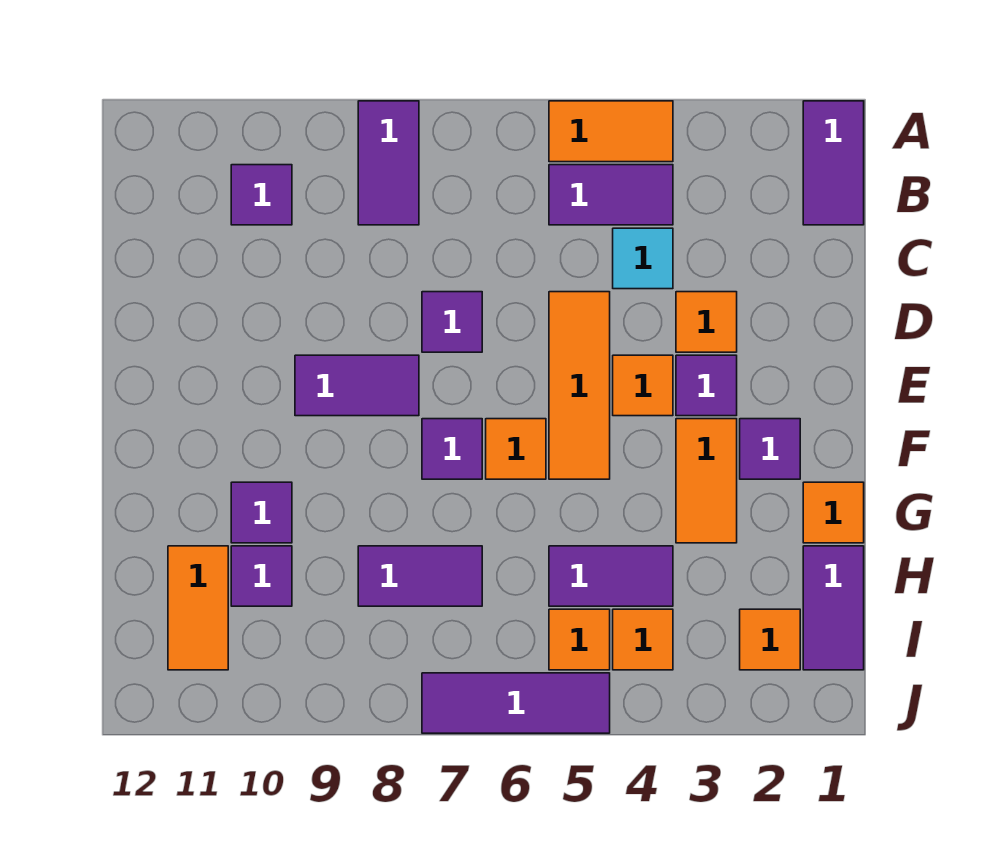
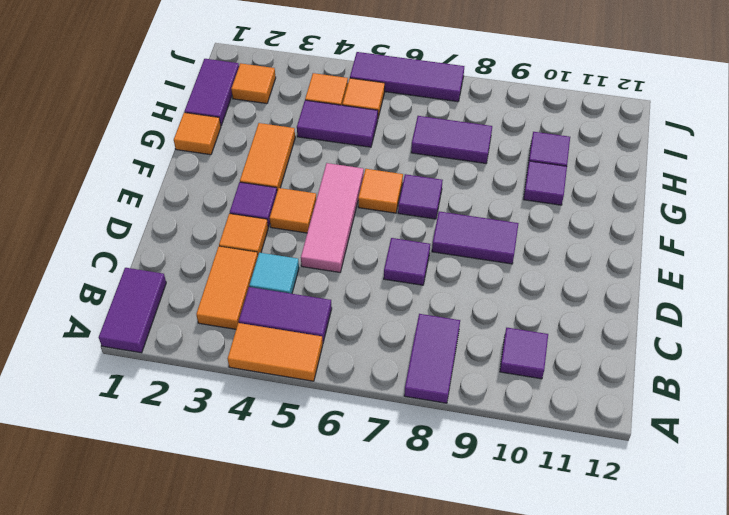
orange tile D5:F5 level 1 -> pink tile D5:F5 level 1
purple tile F2 level 1 -> none
orange tile H11:I11 level 1 -> orange tile B3:C3 level 1

